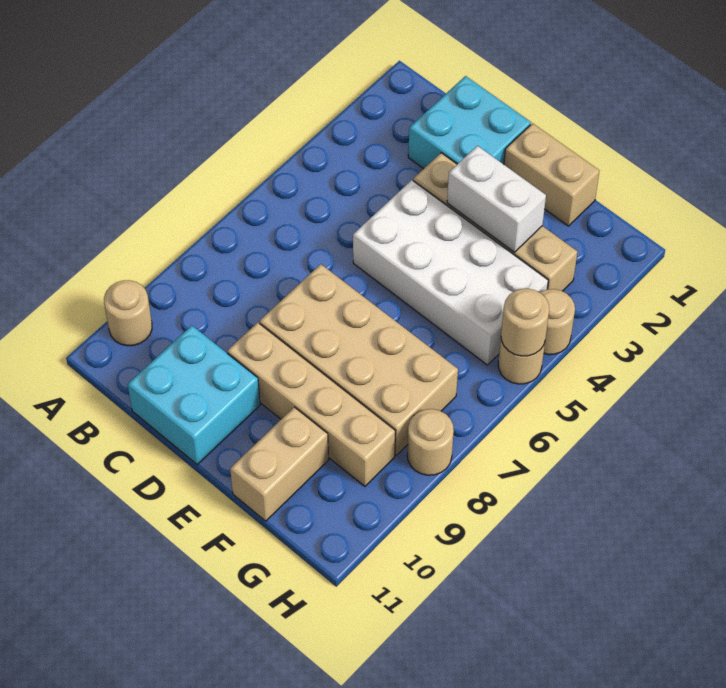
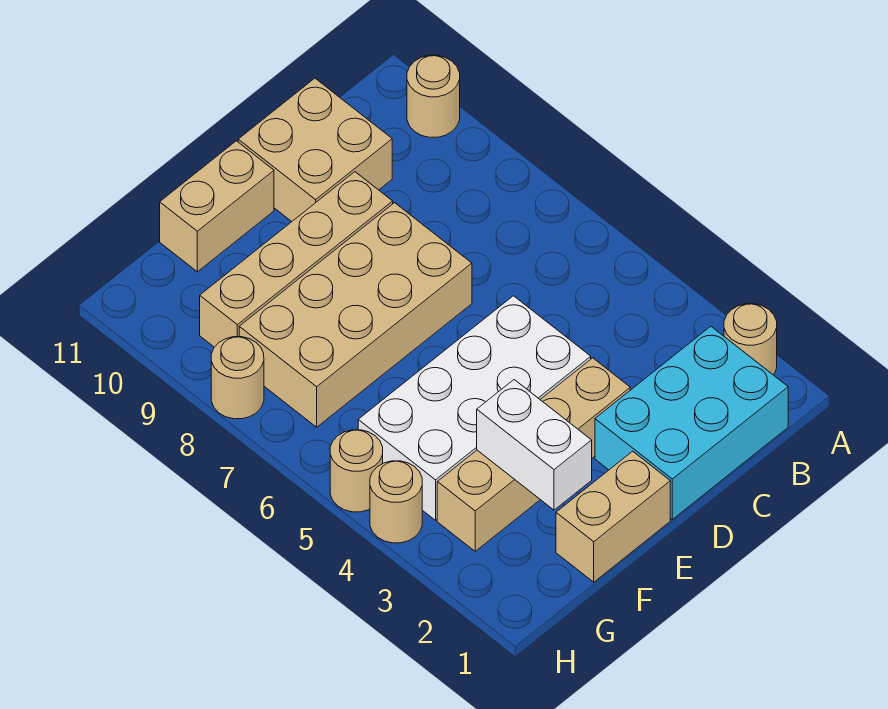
cyan brick C1:D2 level 1 -> cyan brick B1:D2 level 1
cyan brick C10:D11 level 1 -> tan brick C10:D11 level 1
white brick E3:F3 level 2 -> white brick F2:F3 level 2
tan brick F10:F11 level 1 -> tan brick E11:F11 level 1
tan round brick H5 level 2 -> tan round brick A2 level 1

